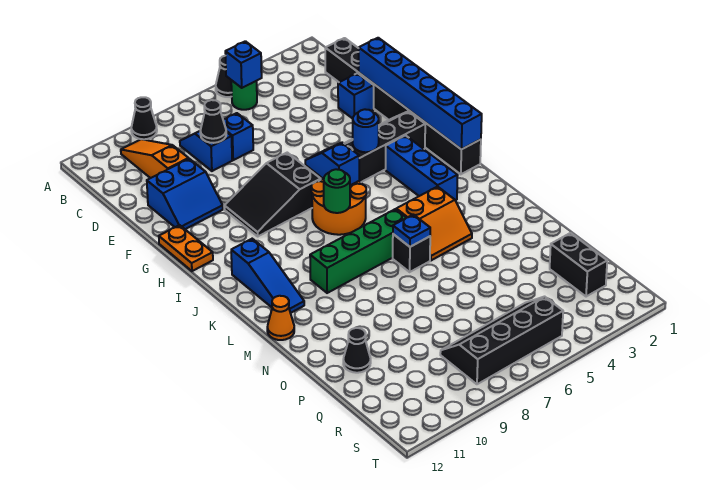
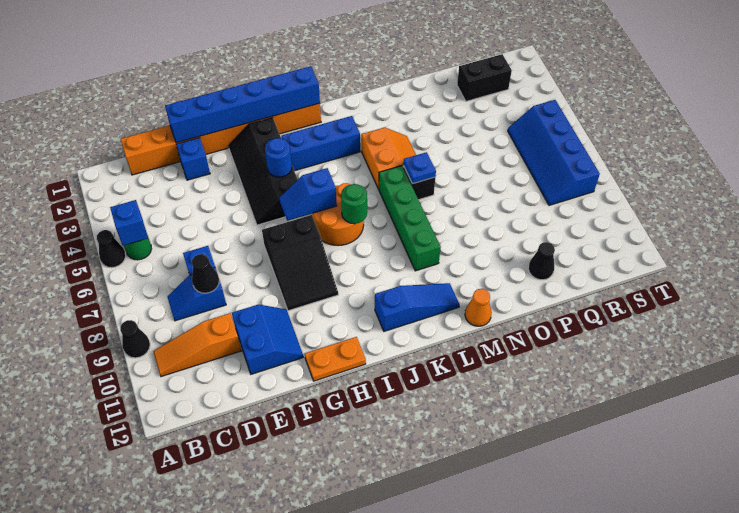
black brick C1:J1 level 1 -> orange brick C1:J1 level 1
black slope R5:S8 level 1 top S -> blue slope R5:S8 level 1 top S

